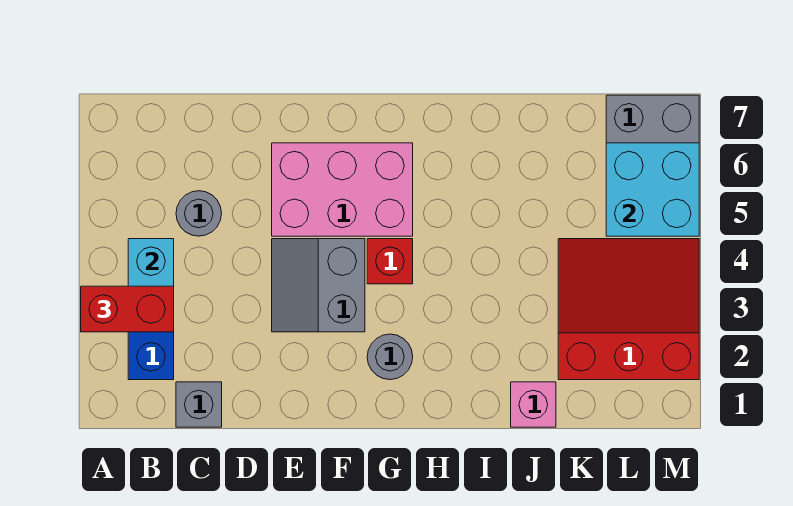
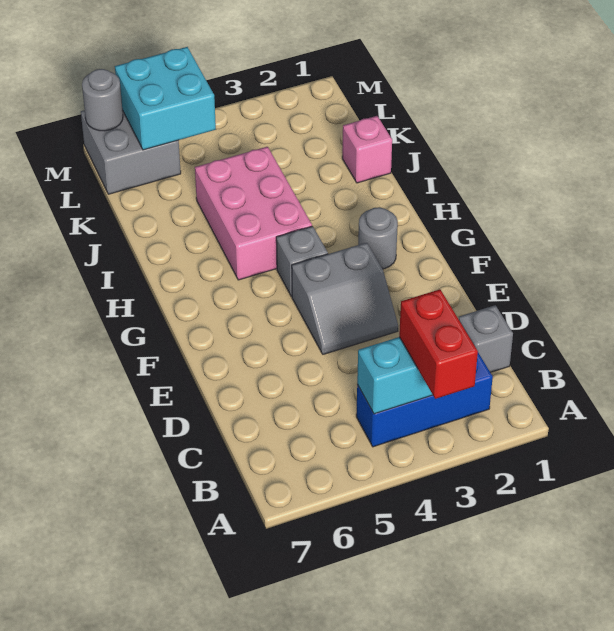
grey round brick C5 level 1 -> grey round brick M7 level 2
pink brick E5:G6 level 1 -> pink brick H4:J5 level 1
red brick G4 level 1 -> grey brick G4 level 1
red slope K2:M4 level 1 top 2 -> none

